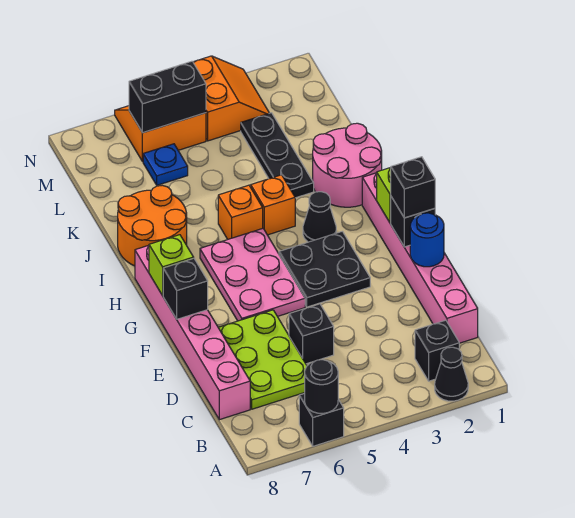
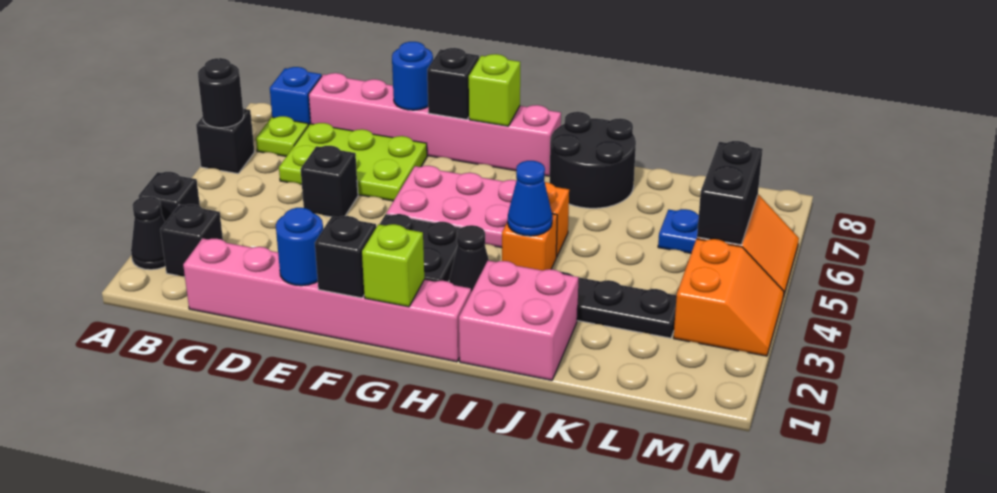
none -> lime plate B7 level 1
none -> blue brick B8 level 1
none -> blue round brick E8 level 2
black brick F1 level 3 -> black brick A3 level 1
pink round brick I1:J2 level 1 -> pink brick I1:J2 level 1
none -> blue cone I4 level 2
orange round brick I7:J8 level 1 -> black round brick I7:J8 level 1
orange slope M3:N4 level 1 top 4 -> orange slope M3:N4 level 1 top M

